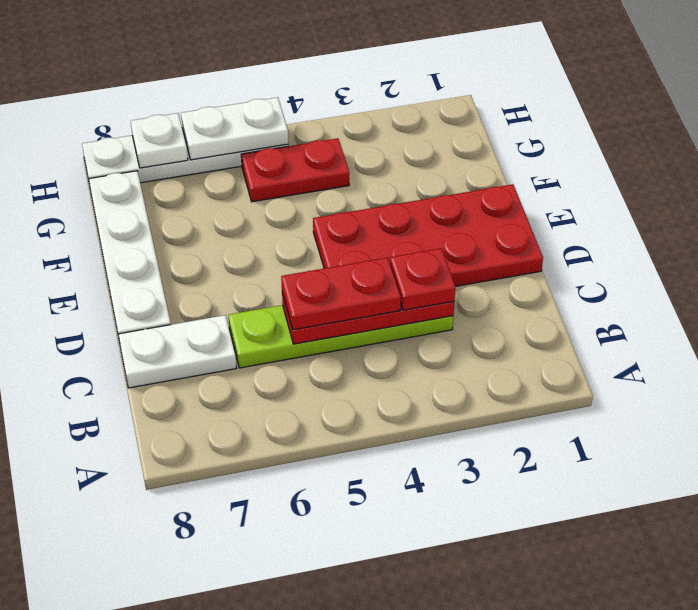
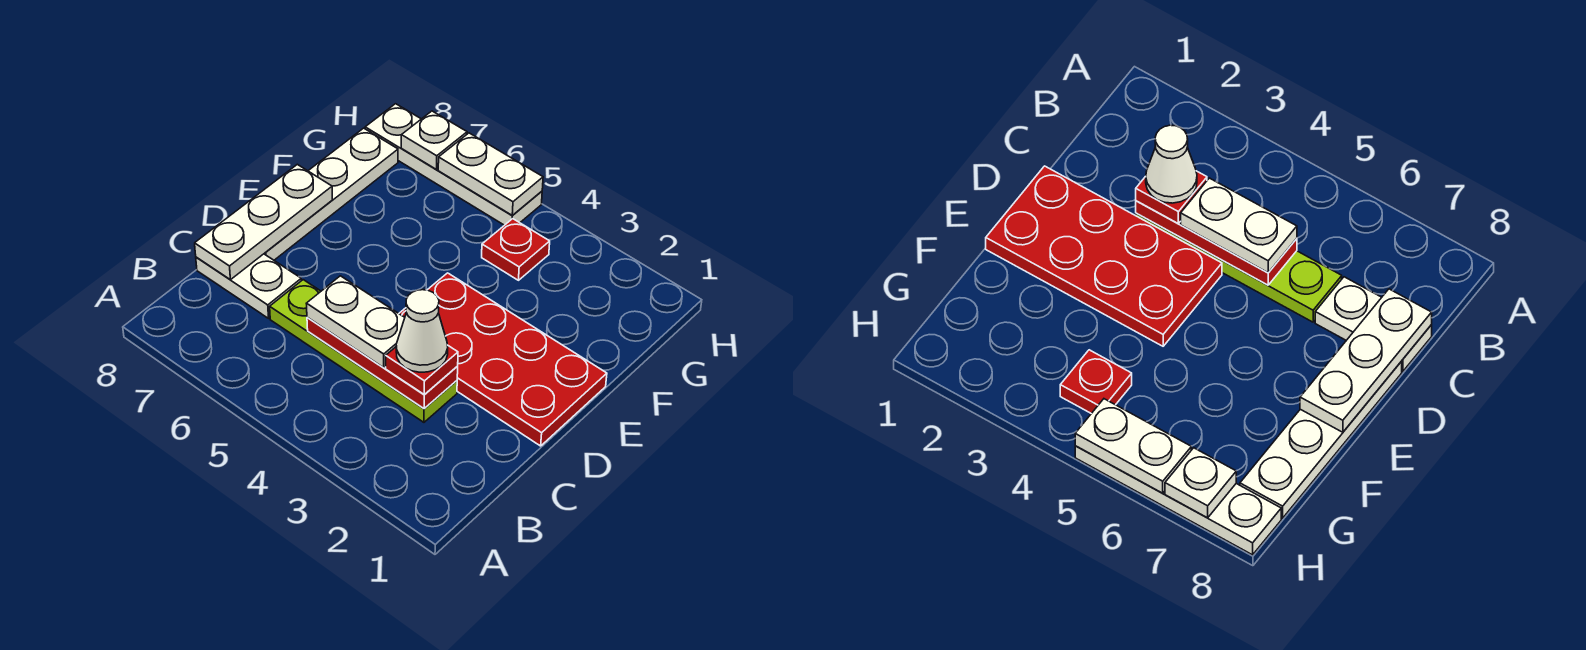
none -> white cone C3 level 4
red plate C4:C5 level 3 -> white plate C4:C5 level 3
none -> white plate C8:E8 level 2
red plate G4:G5 level 1 -> red plate G4 level 1

